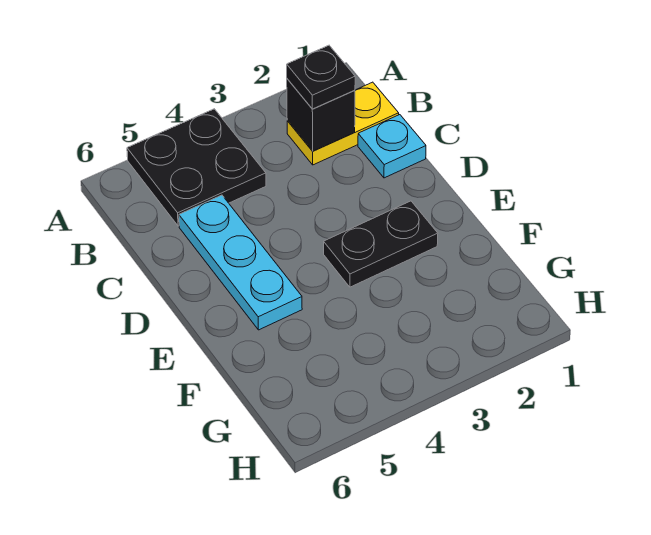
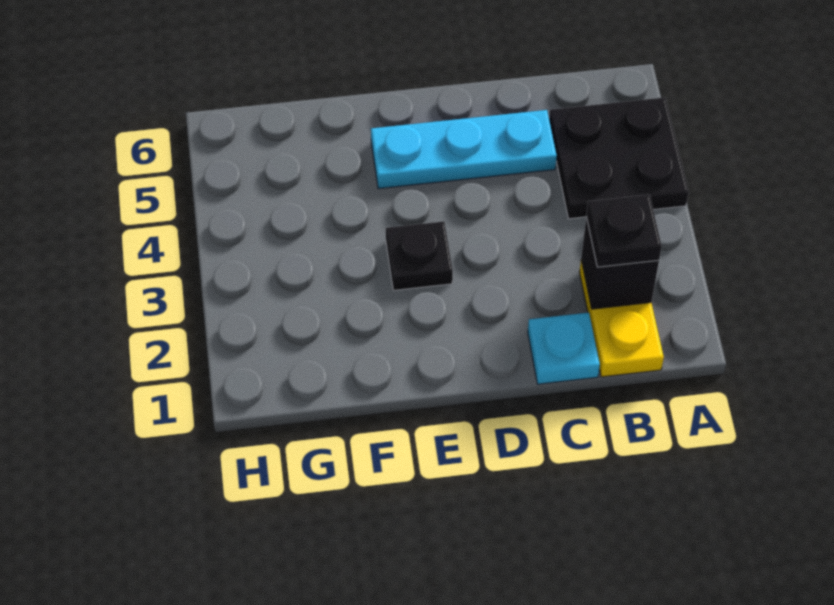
black plate E2:E3 level 1 -> black plate E3 level 1

